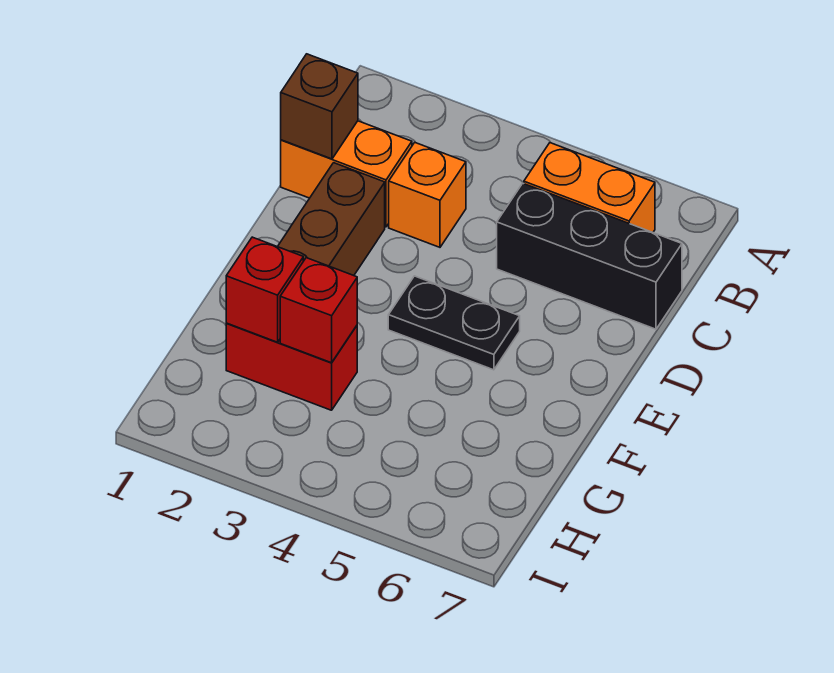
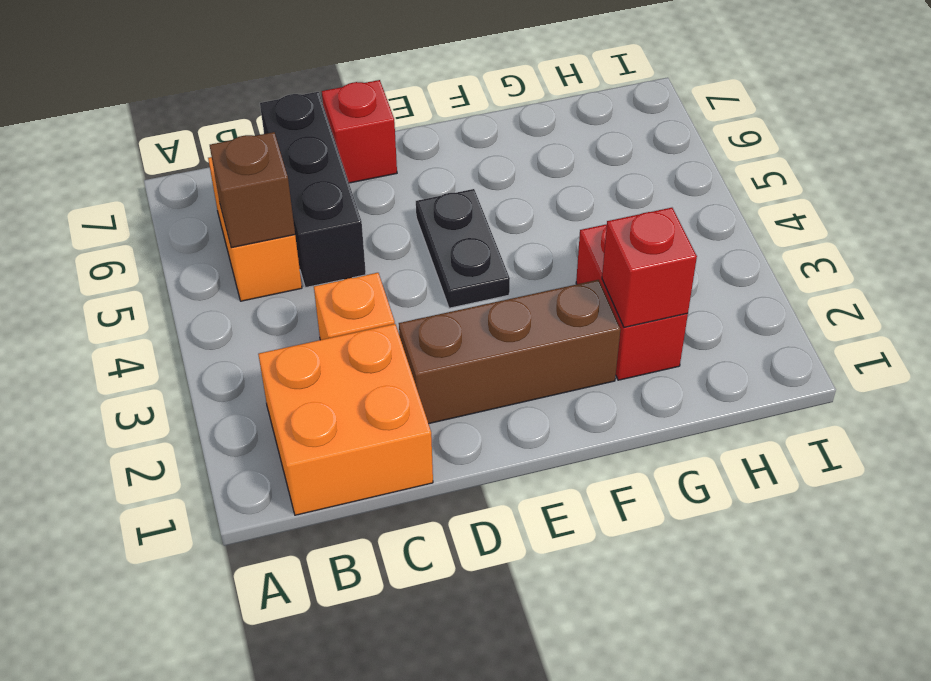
orange brick C1:C2 level 1 -> orange brick B1:C2 level 1
brown brick C1 level 2 -> brown brick B5 level 2
red brick G3 level 2 -> red brick D7 level 1

